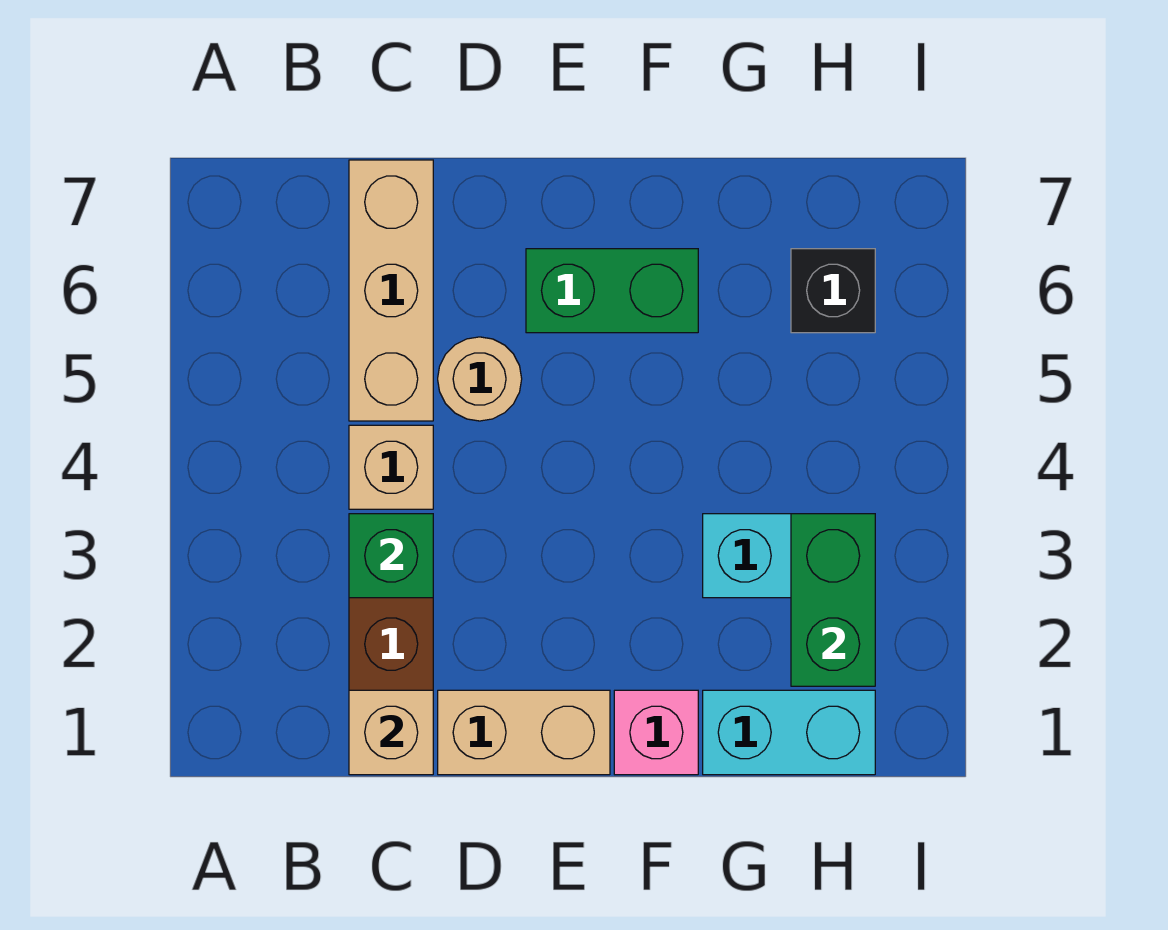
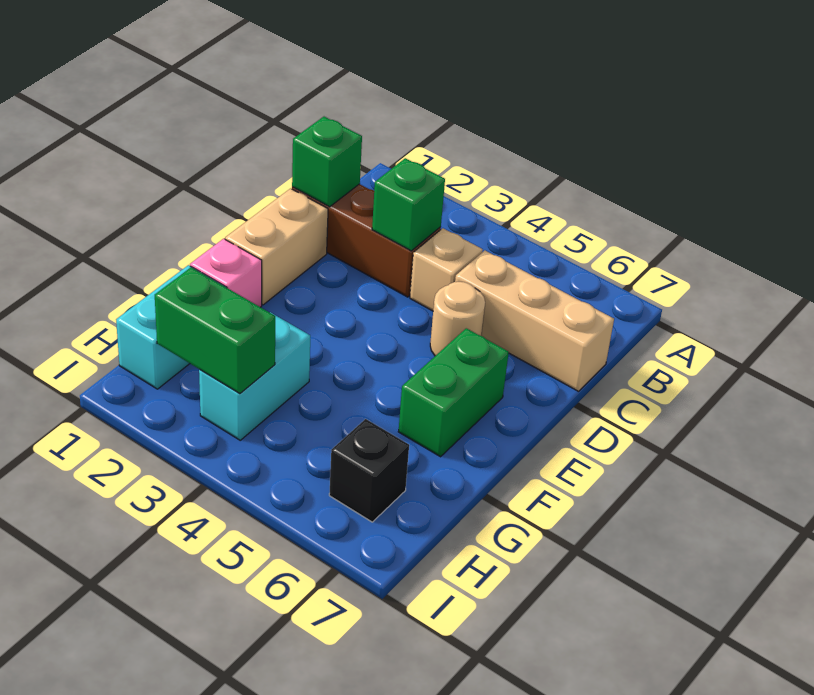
tan brick C1 level 2 -> green brick C1 level 2

